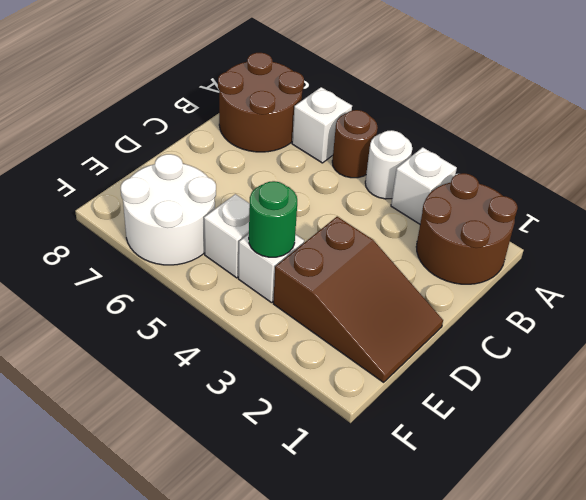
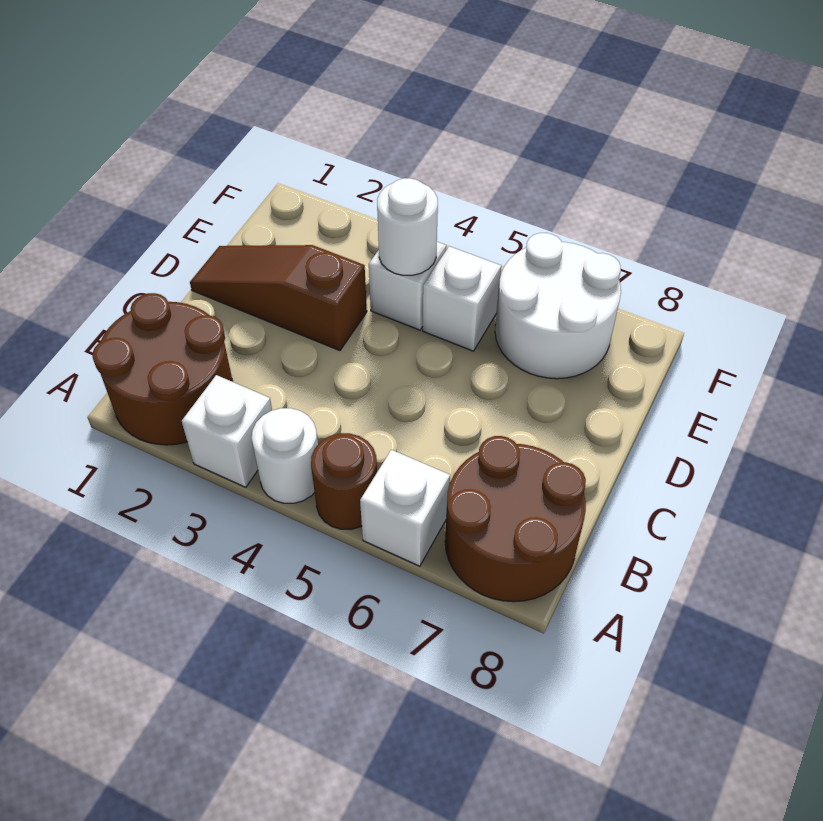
brown slope D1:E3 level 1 top 3 -> brown slope D1:D3 level 1 top 3
green round brick E4 level 2 -> white round brick E4 level 2

